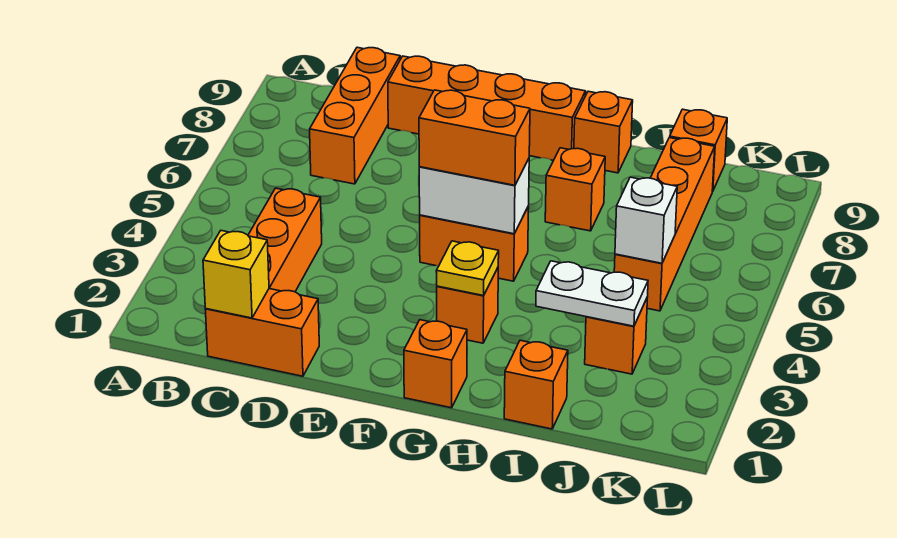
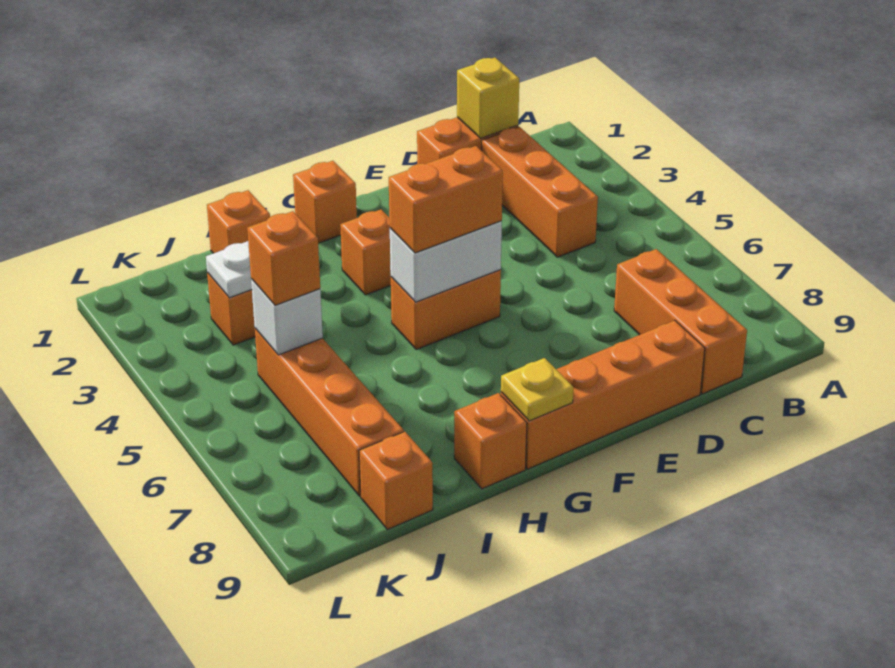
yellow plate G3 level 2 -> yellow plate G9 level 2
orange brick H7 level 1 -> orange brick J5 level 3

